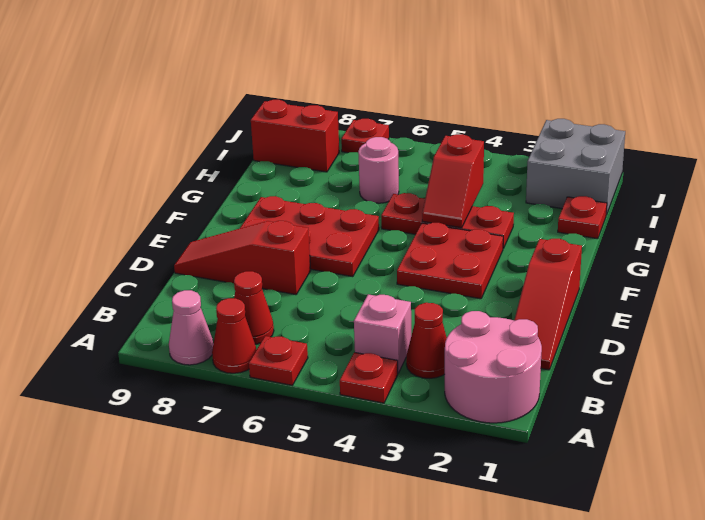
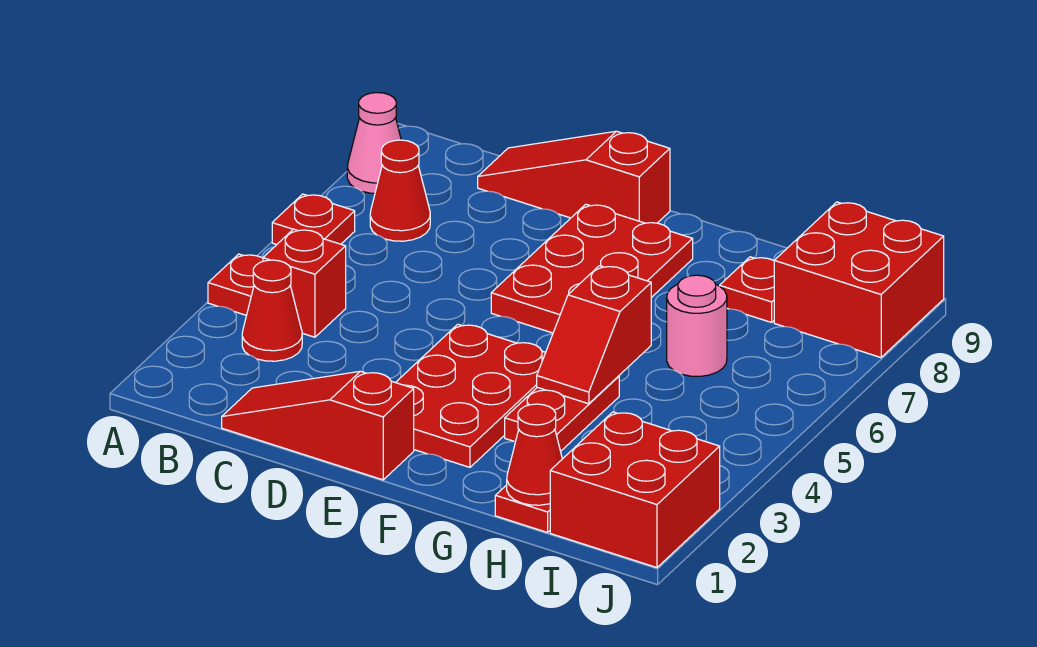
pink round brick A1:B2 level 1 -> none
red cone A7 level 1 -> red cone H1 level 2
pink brick B4 level 1 -> red brick B4 level 1
red slope D7:D9 level 1 top 7 -> red slope C9:E9 level 1 top E
red plate E3:F4 level 1 -> red plate E2:F4 level 1
red plate G3:G5 level 1 -> red plate G3:G4 level 1
red slope G4:H4 level 2 top H -> red slope G4:G5 level 2 top 5
grey brick I1:J2 level 1 -> red brick I1:J2 level 1
red brick I8:I9 level 1 -> red brick I8:J9 level 1
red plate J7 level 1 -> red plate H8 level 1

